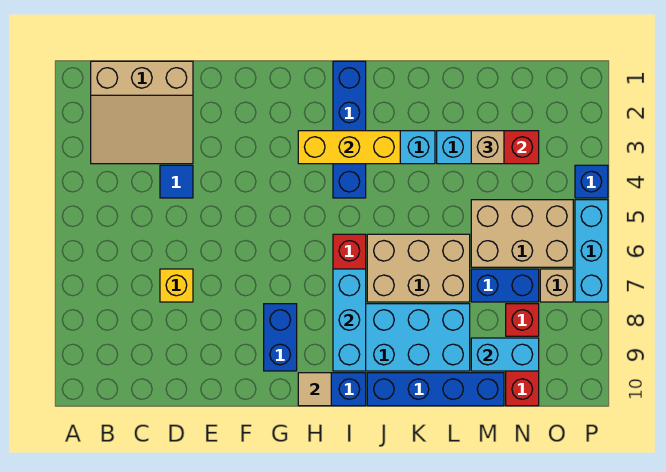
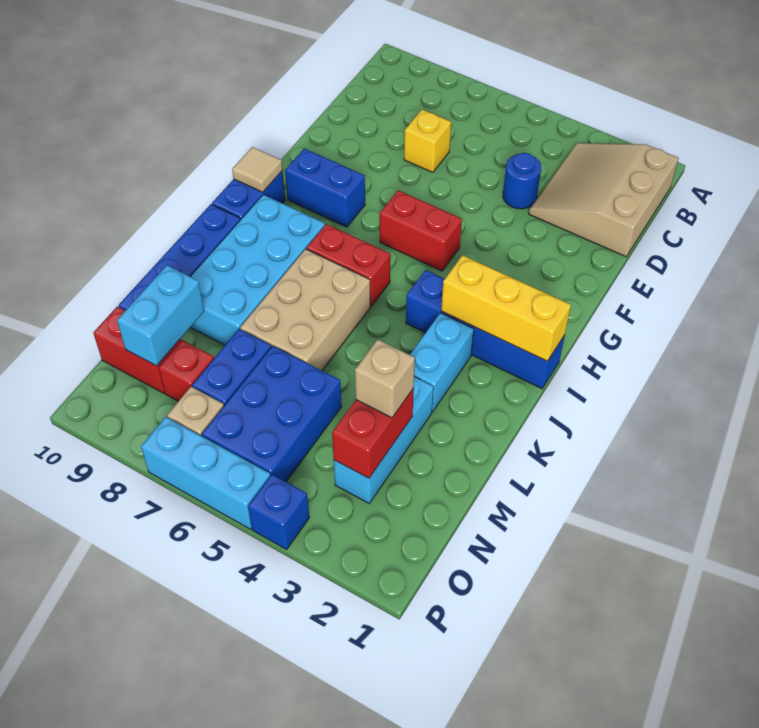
blue tile D4 level 1 -> blue round brick D4 level 1
none -> red brick G5:G6 level 1
yellow brick H3:J3 level 2 -> yellow brick I1:I3 level 2
cyan brick I7:I9 level 2 -> none
tan brick M5:O6 level 1 -> blue brick M5:O6 level 1

